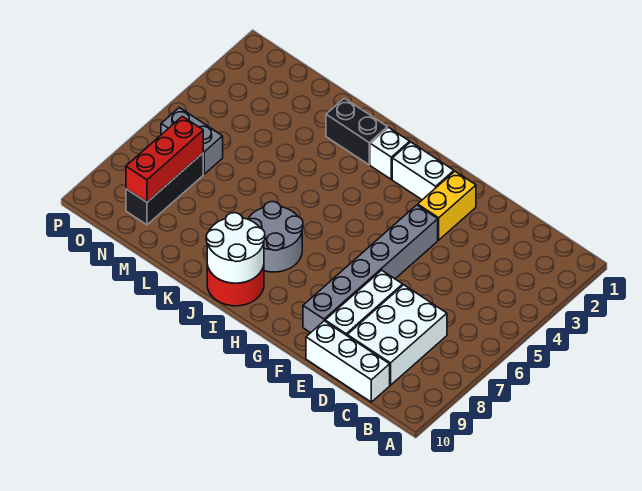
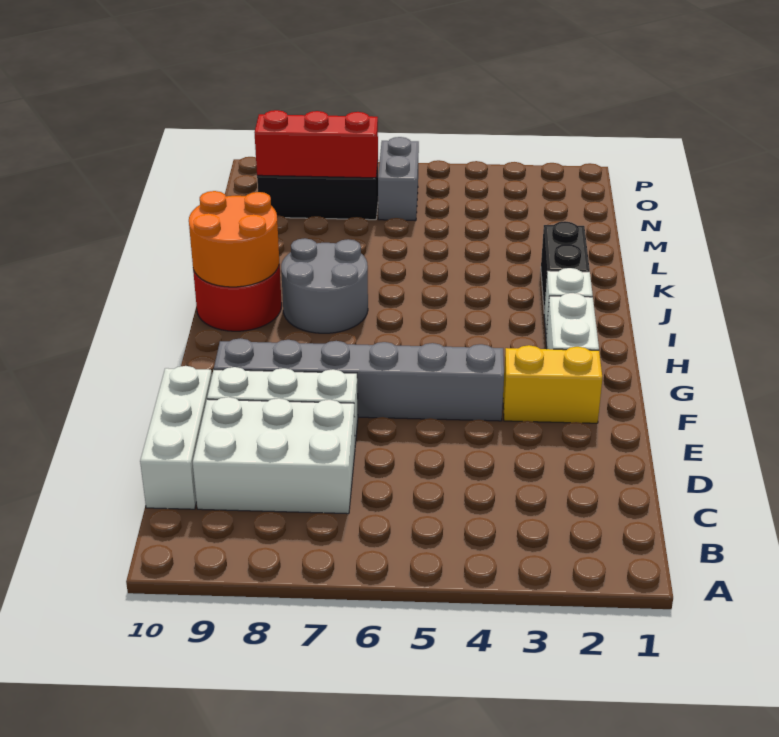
white round brick I9:J10 level 2 -> orange round brick I9:J10 level 2

